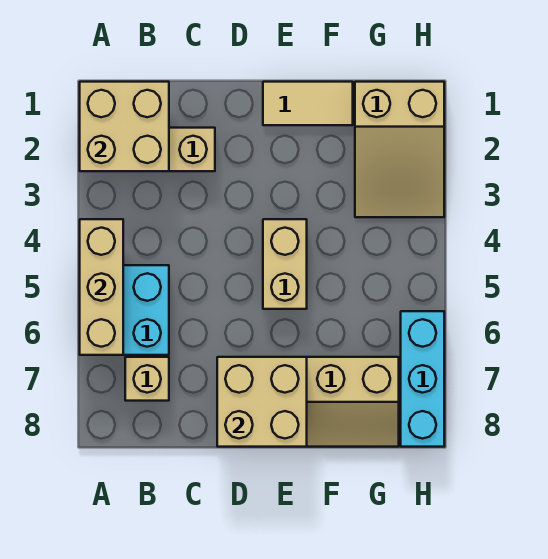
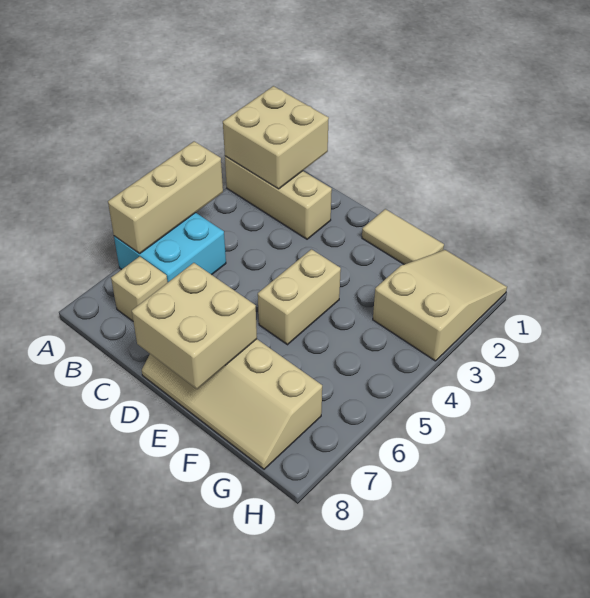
tan slope G1:H3 level 1 top 1 -> tan slope G1:H3 level 1 top 3
cyan brick H6:H8 level 1 -> none

